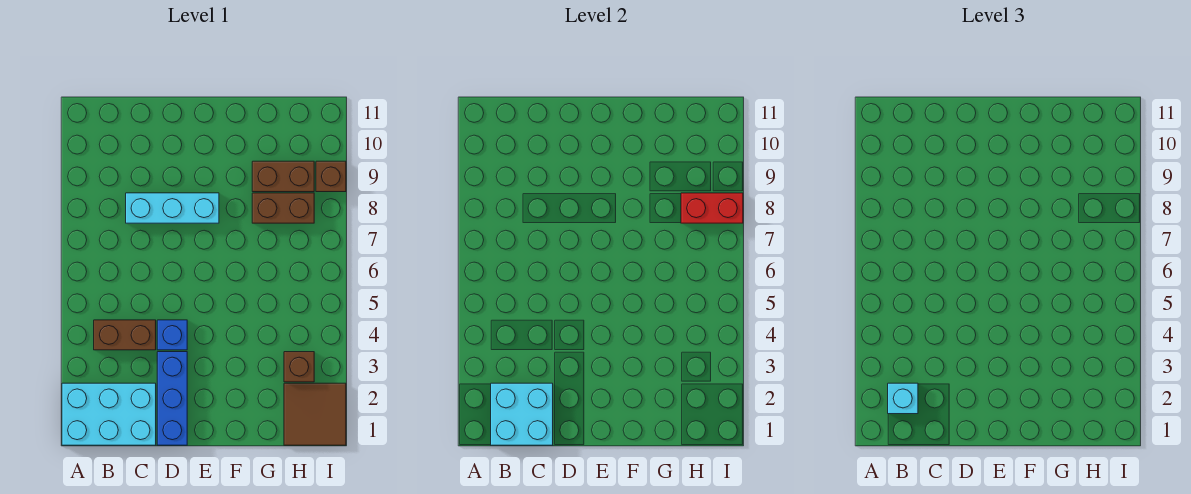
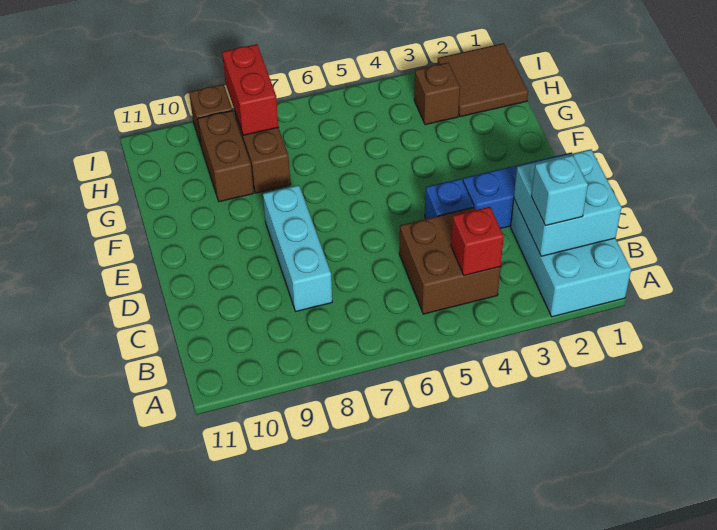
brown brick B4:C4 level 1 -> brown brick B4:C5 level 1
none -> red brick B4 level 2

